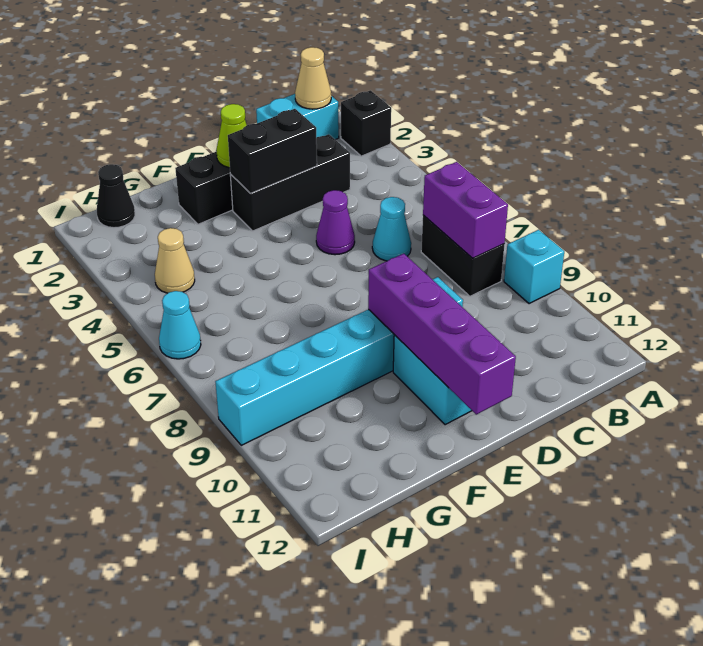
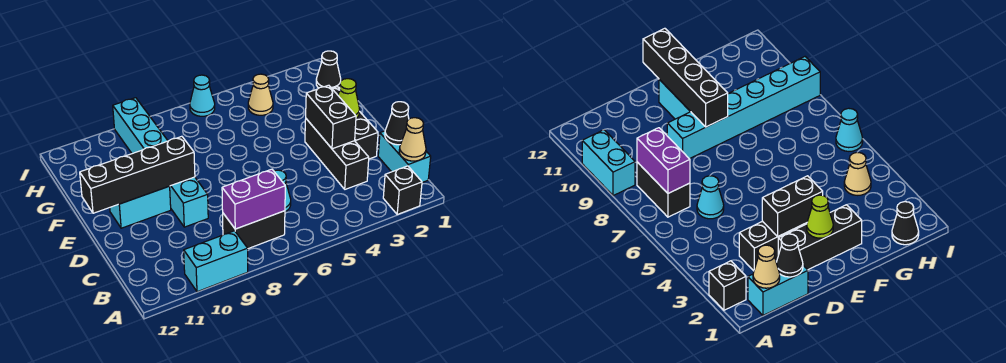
cyan brick A9 level 1 -> cyan brick A9:A10 level 1
none -> black cone C1 level 2
purple cone D5 level 1 -> none
purple brick E9:E12 level 2 -> black brick E9:E12 level 2

